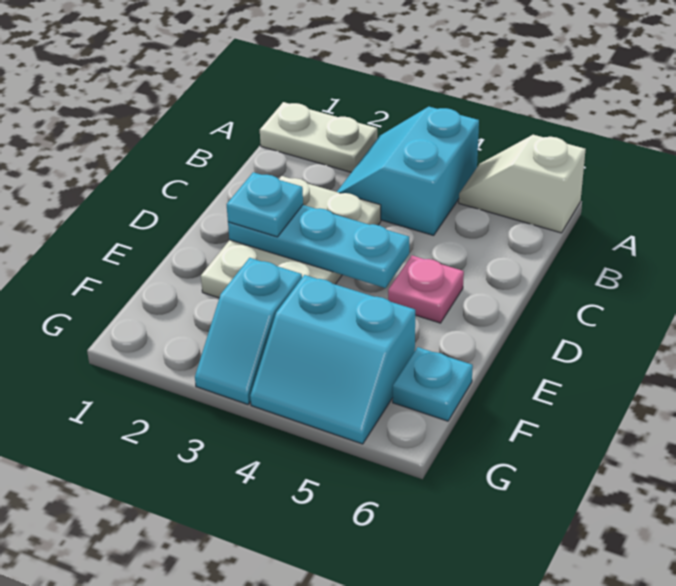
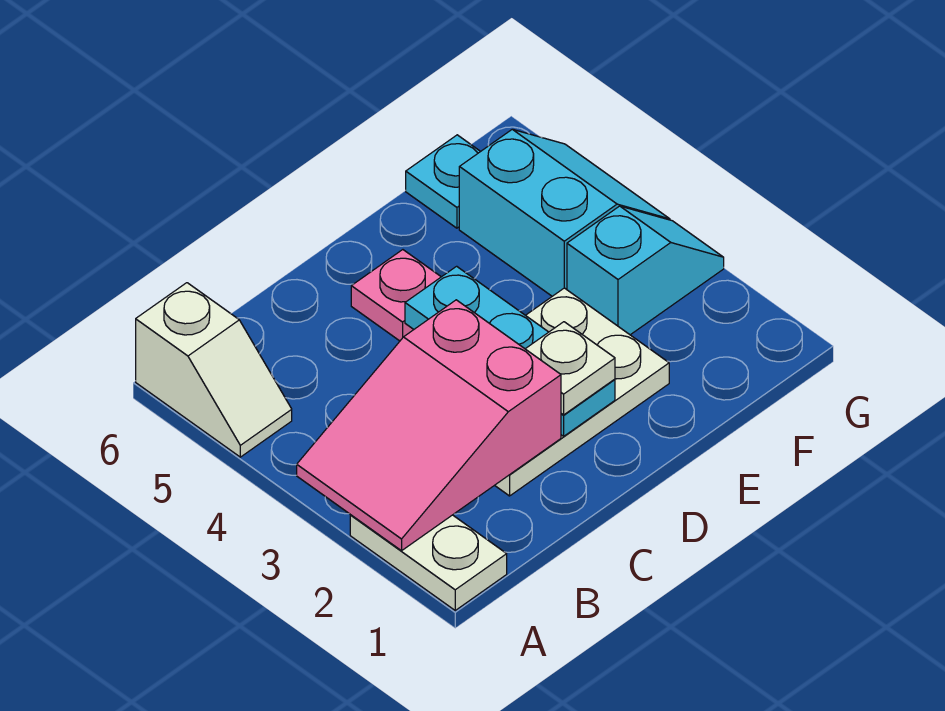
none -> pink slope A2:C3 level 2 top C
cyan slope A3:B4 level 1 top 4 -> none
cyan plate D2 level 3 -> white plate D2 level 3

